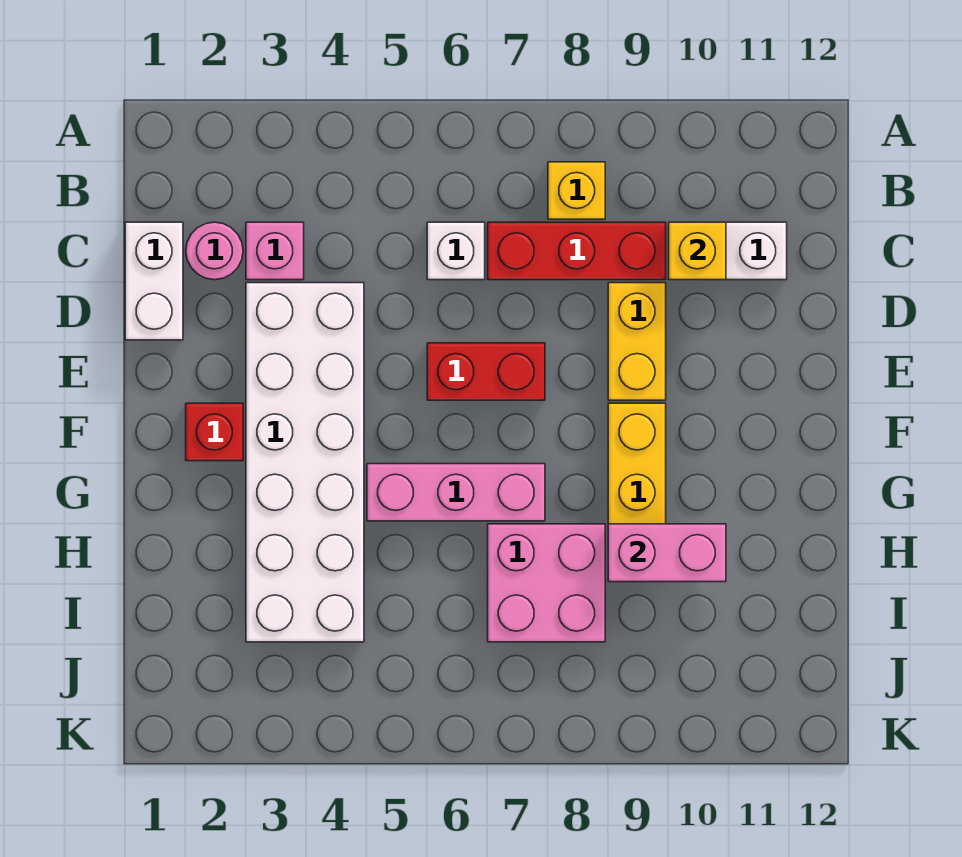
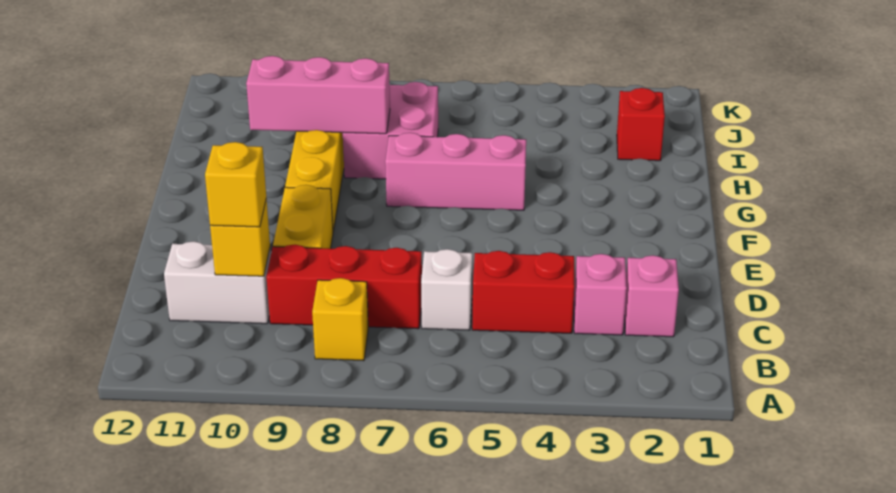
white brick C1:D1 level 1 -> none
pink round brick C2 level 1 -> pink brick C2 level 1
none -> yellow brick C10 level 3
white brick D3:I4 level 1 -> none
red brick E6:E7 level 1 -> red brick C4:C5 level 1
red brick F2 level 1 -> red brick I2 level 1
pink brick H9:H10 level 2 -> pink brick H8:H10 level 2

